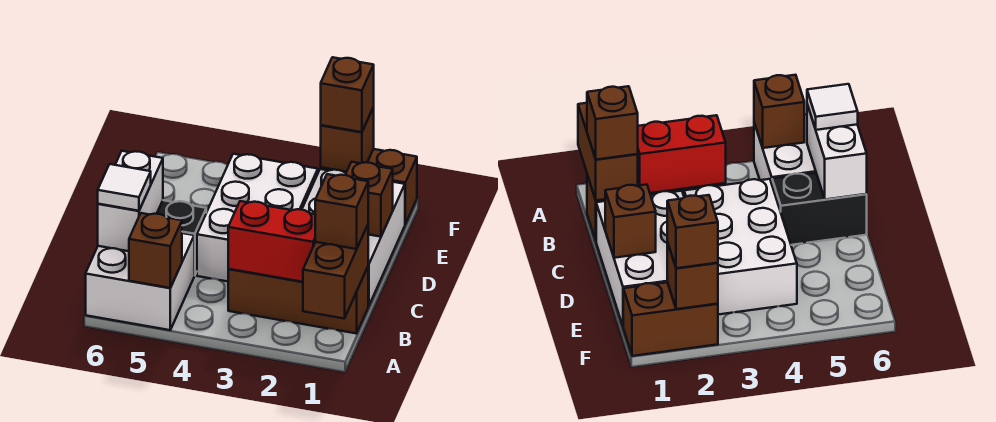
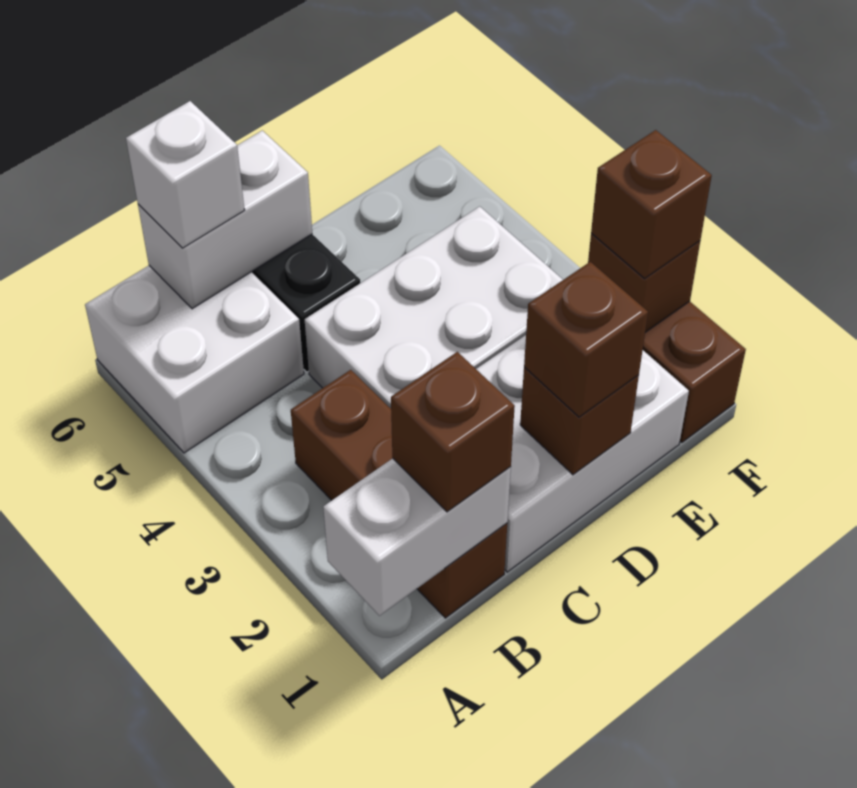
brown brick A1:B1 level 2 -> white brick A1:B1 level 2
brown brick A5 level 2 -> brown brick D1 level 3
red brick B2:B3 level 2 -> none
white tile B6 level 3 -> white brick B6 level 3

